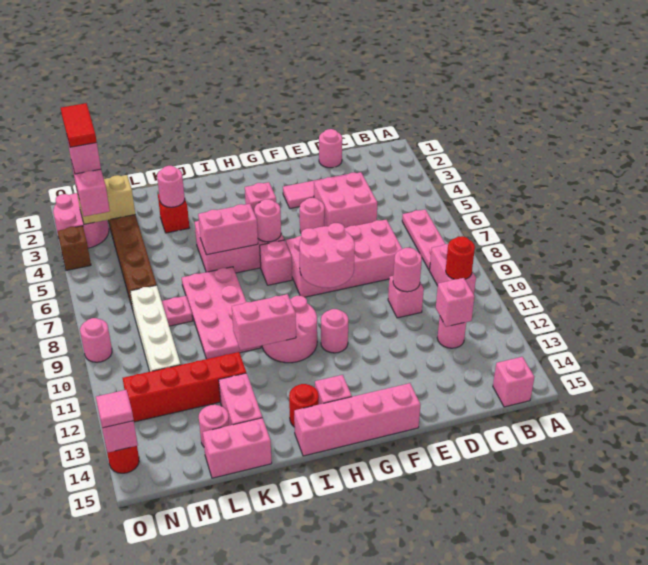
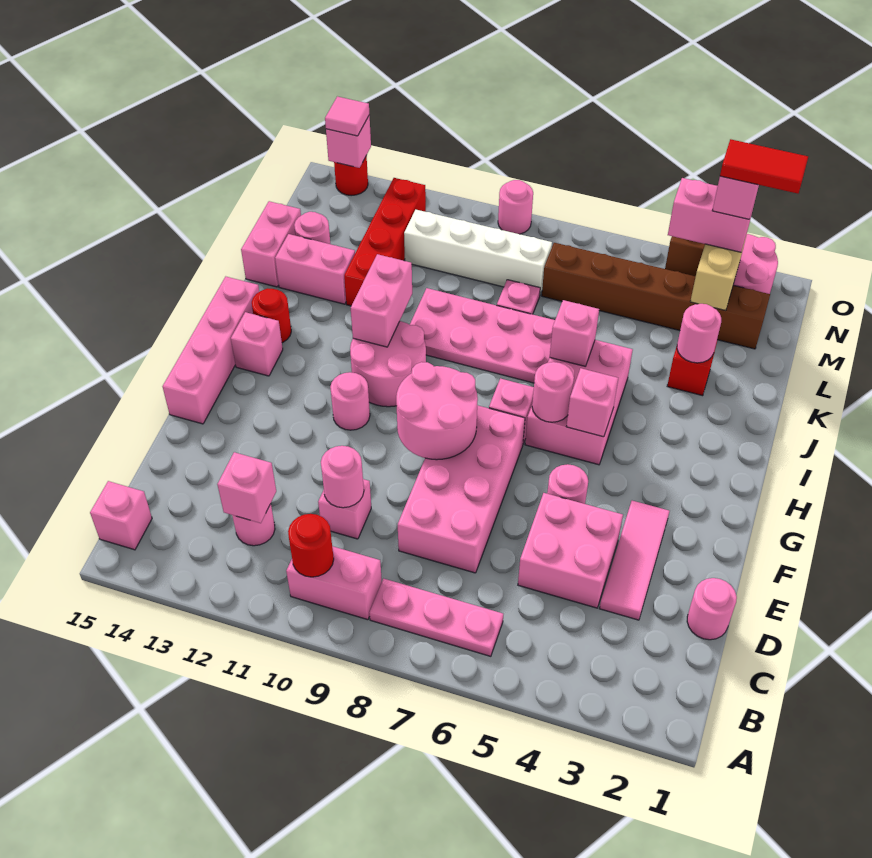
pink brick I6:J6 level 2 -> pink brick J6 level 2

